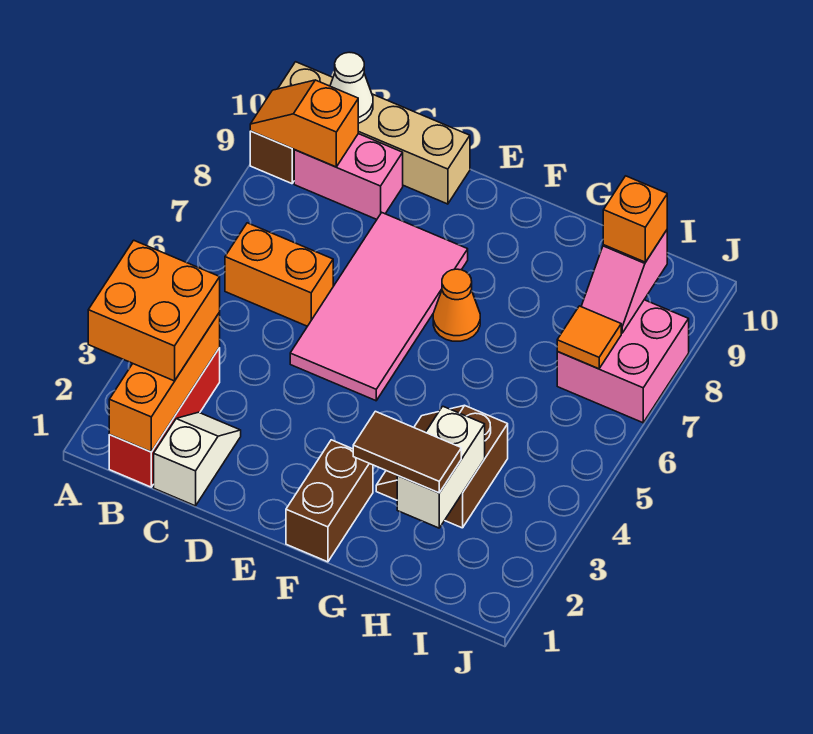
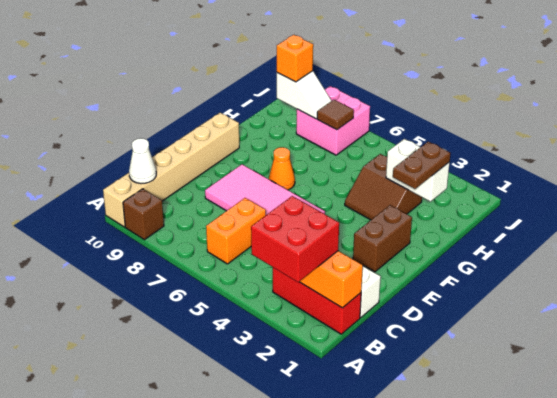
orange brick A2:B3 level 3 -> red brick A2:B3 level 3
orange slope A9:B9 level 2 top B -> none
tan brick A10:D10 level 1 -> tan brick A10:F10 level 1
pink brick B9:C9 level 1 -> none
brown brick F1:F2 level 1 -> brown brick E2:F2 level 1
brown tile G2:H2 level 3 -> brown plate G2:H2 level 3
orange tile I7 level 2 -> brown tile I7 level 2
pink slope I8:I9 level 2 top 9 -> white slope I8:I9 level 2 top 9

